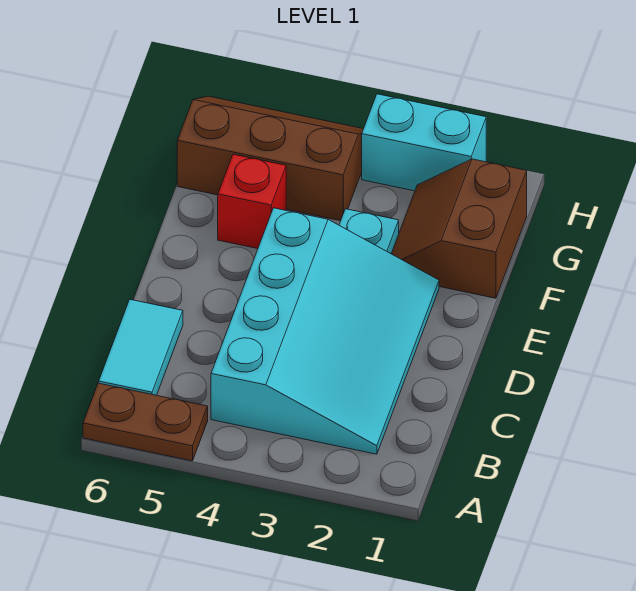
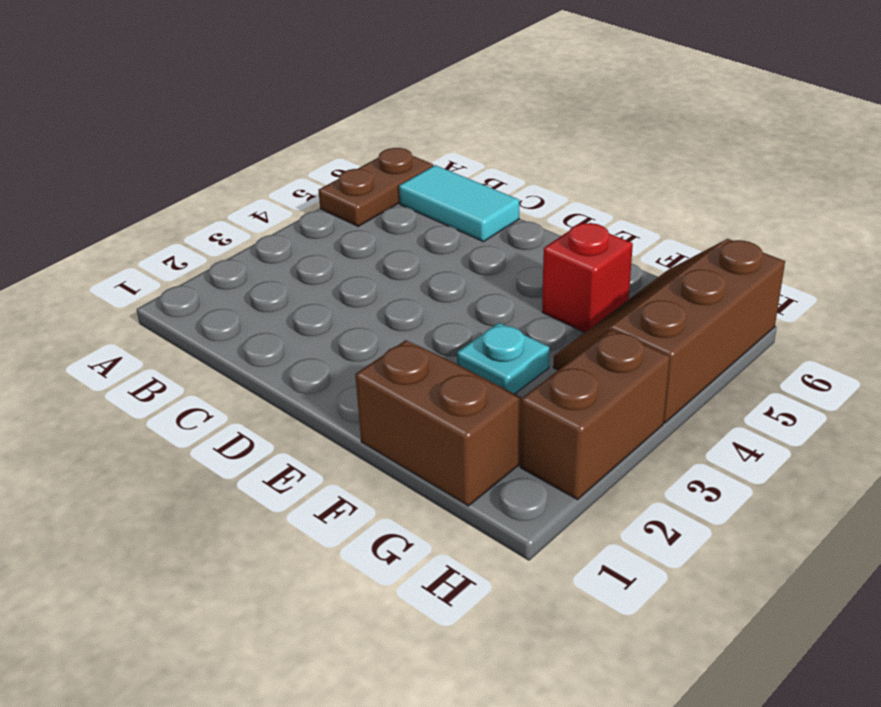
cyan slope B2:E4 level 1 top 4 -> none
brown slope G4:H6 level 1 top G -> brown slope G4:H6 level 1 top H
cyan brick H2:H3 level 1 -> brown brick H2:H3 level 1

